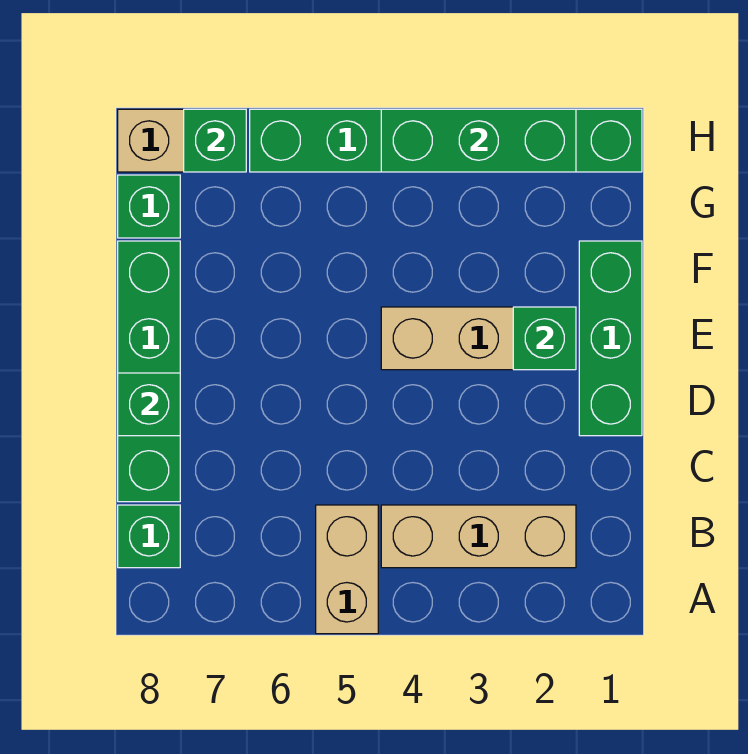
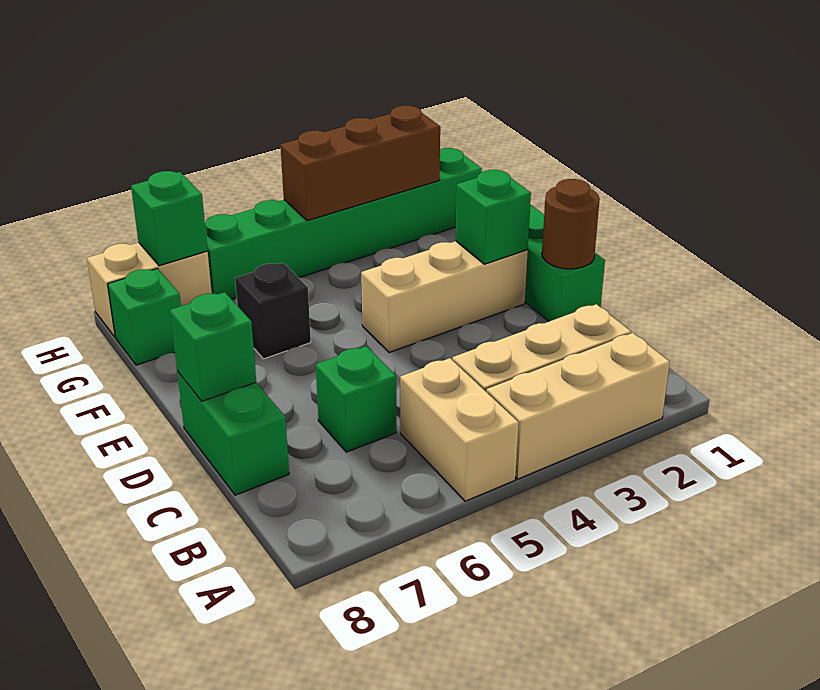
none -> tan brick A2:A4 level 1
green brick B8 level 1 -> green brick C6 level 1
green brick C8:F8 level 1 -> green brick C8:D8 level 1
none -> brown round brick D1 level 2
none -> black brick F6 level 1
green brick H2:H4 level 2 -> brown brick H2:H4 level 2

